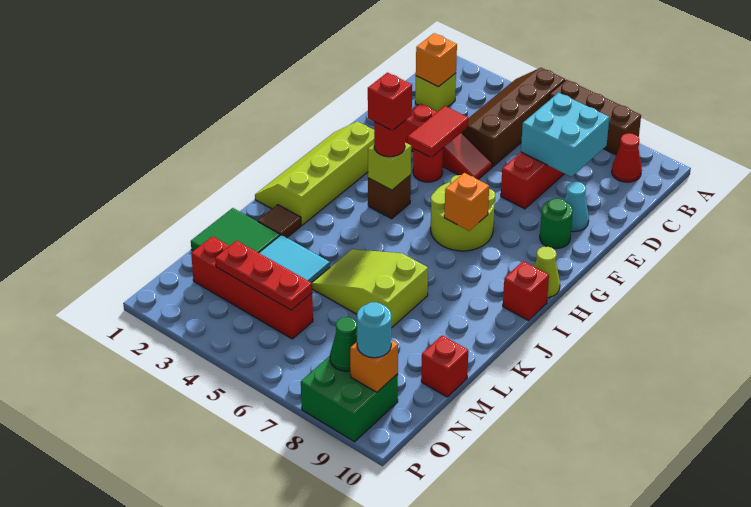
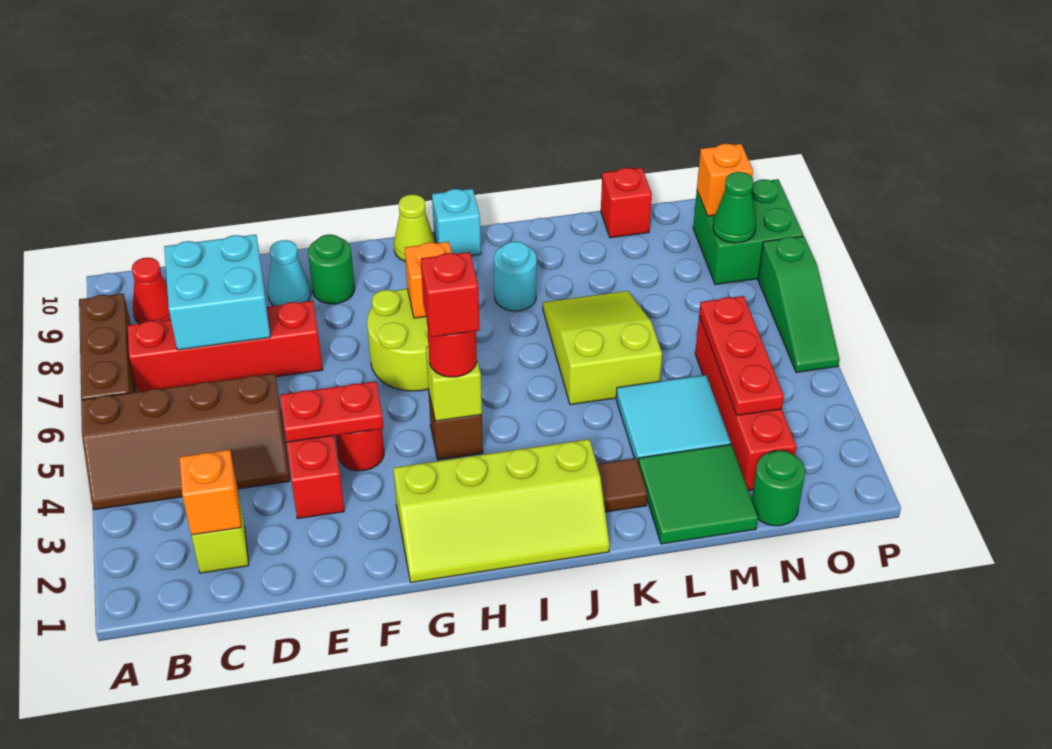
red tile E4:F4 level 2 -> red plate E4:F4 level 2
red brick I10 level 1 -> cyan brick I10 level 1
lime slope K5:L7 level 1 top 7 -> lime slope K5:L7 level 1 top 5
none -> green round brick N1 level 1
cyan round brick O9 level 3 -> cyan round brick J8 level 1
none -> green slope P5:P7 level 1 top 7

